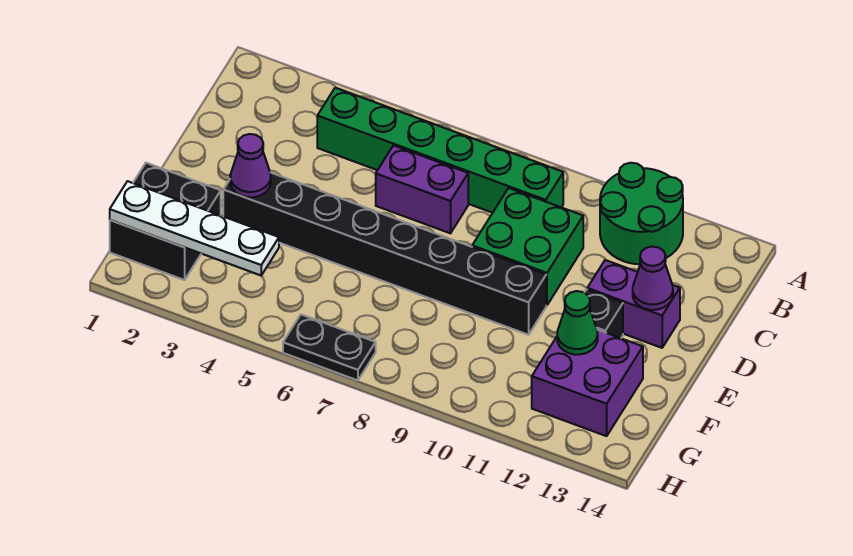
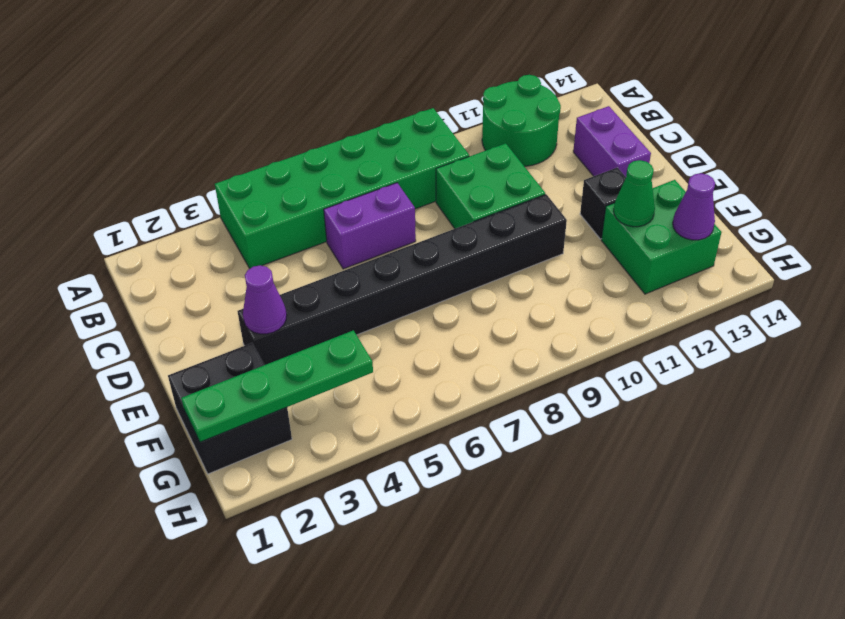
green brick B4:B9 level 1 -> green brick A4:B9 level 1
purple brick D12:D13 level 1 -> purple brick C13:D13 level 1
purple cone D13 level 2 -> purple cone G13 level 2
purple brick F12:G13 level 1 -> green brick F12:G13 level 1
white plate G1:G4 level 2 -> green plate G1:G4 level 2
black plate H6:H7 level 1 -> none

